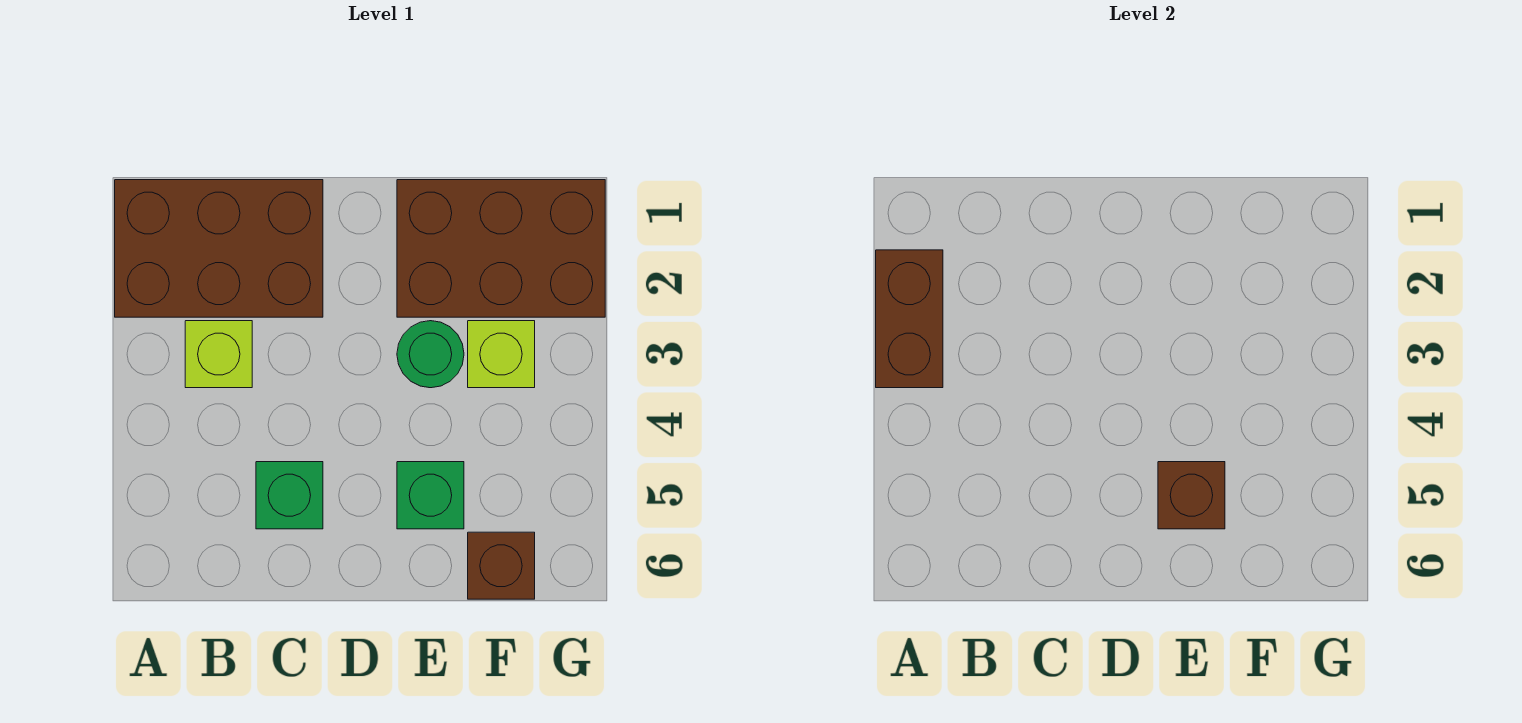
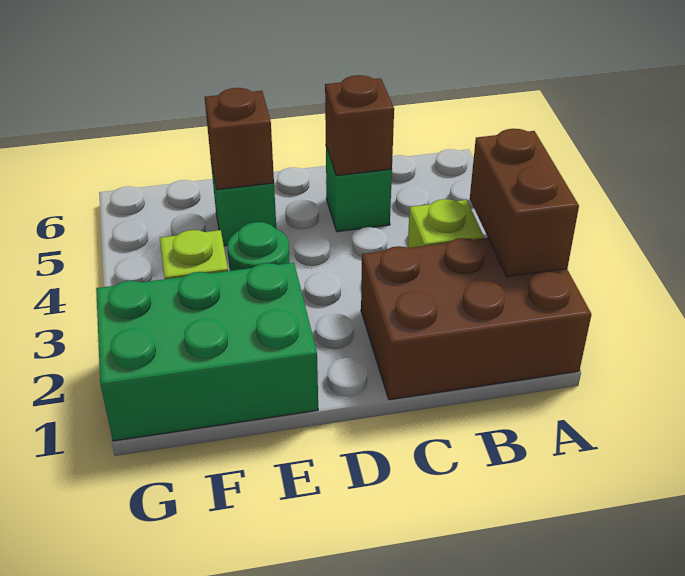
brown brick E1:G2 level 1 -> green brick E1:G2 level 1
brown brick F6 level 1 -> brown brick C5 level 2

